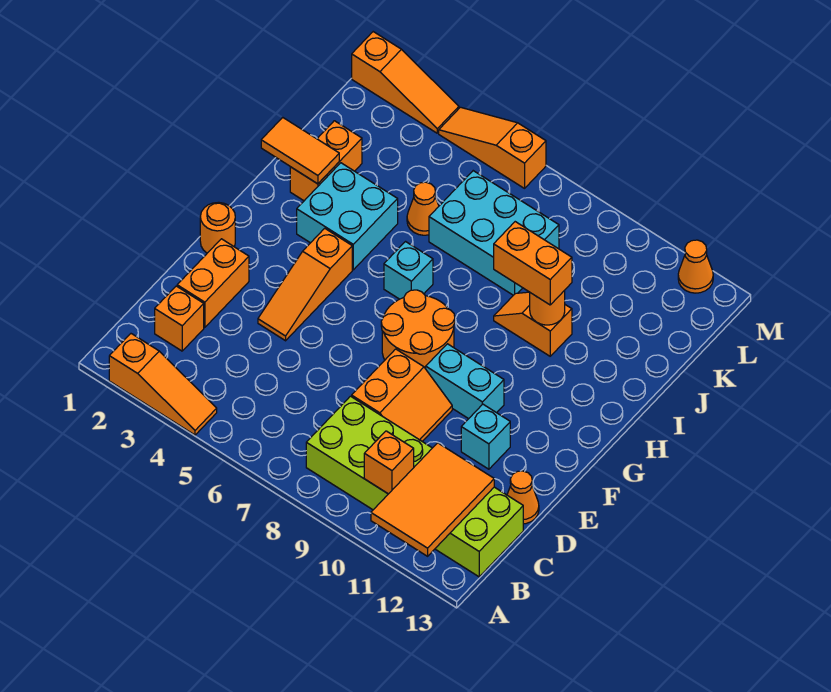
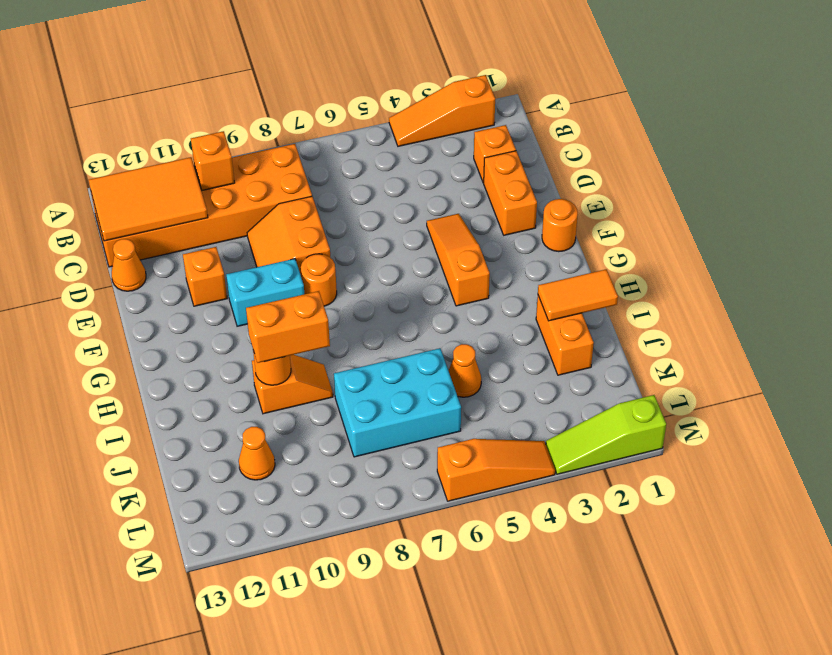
orange tile A11:C12 level 2 -> orange tile B11:C13 level 2
lime brick B8:C13 level 1 -> orange brick B8:C13 level 1
cyan brick E11 level 1 -> orange brick E11 level 1
orange round brick F7:G8 level 1 -> orange round brick F8 level 1
cyan brick H3:I4 level 1 -> none
cyan brick H6 level 1 -> none
orange slope M1:M3 level 1 top 1 -> lime slope M1:M3 level 1 top 1
orange cone M12 level 1 -> orange cone K11 level 1

